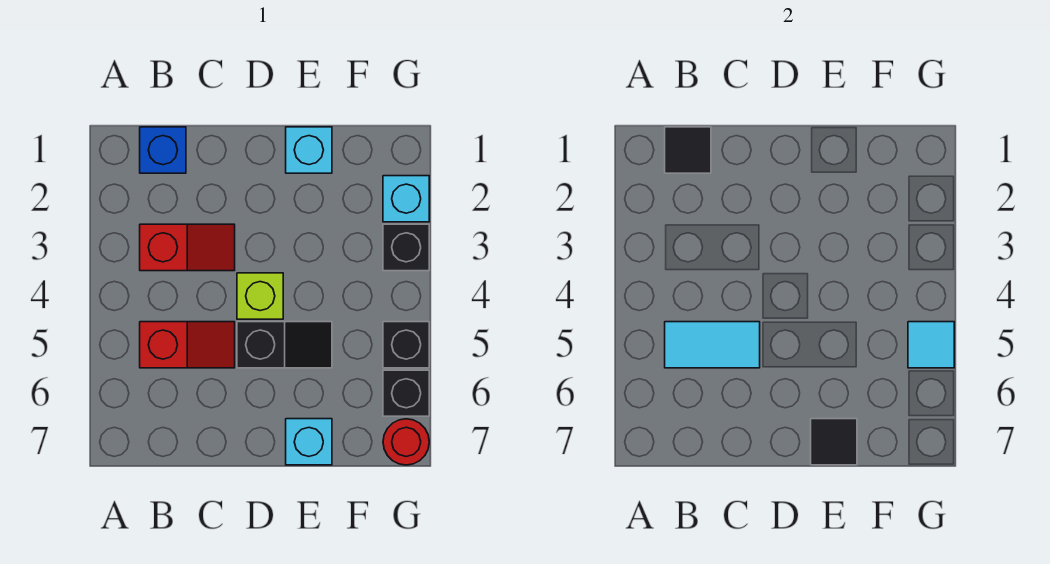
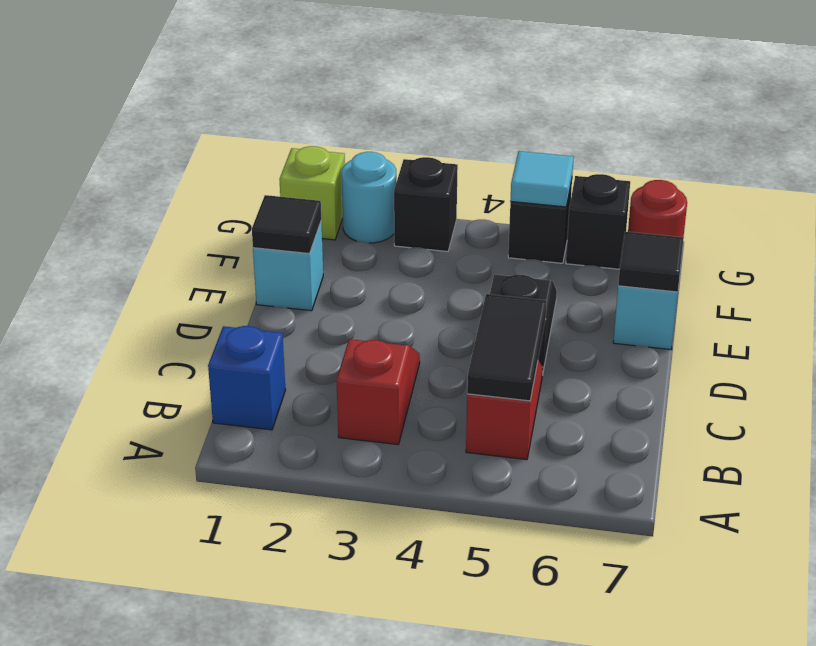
black tile B1 level 2 -> black tile E1 level 2
cyan tile B5:C5 level 2 -> black tile B5:C5 level 2
lime brick D4 level 1 -> lime brick G1 level 1
cyan brick G2 level 1 -> cyan round brick G2 level 1

